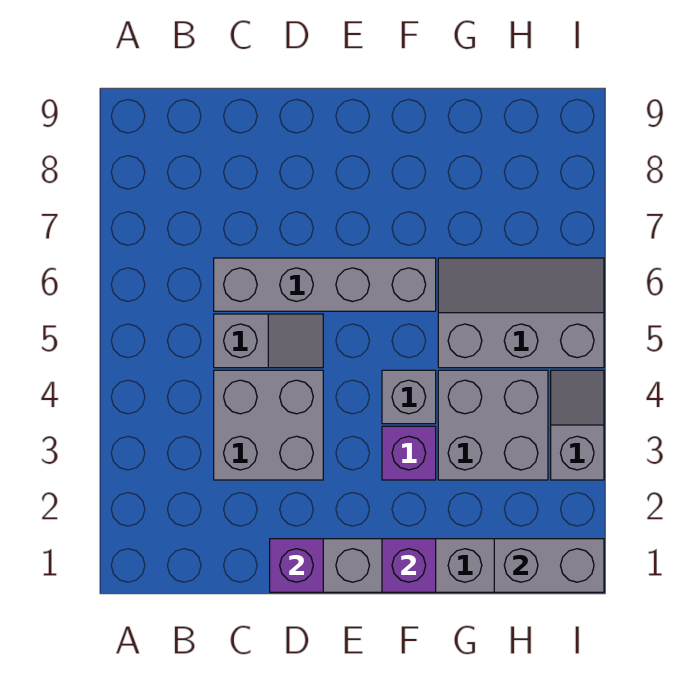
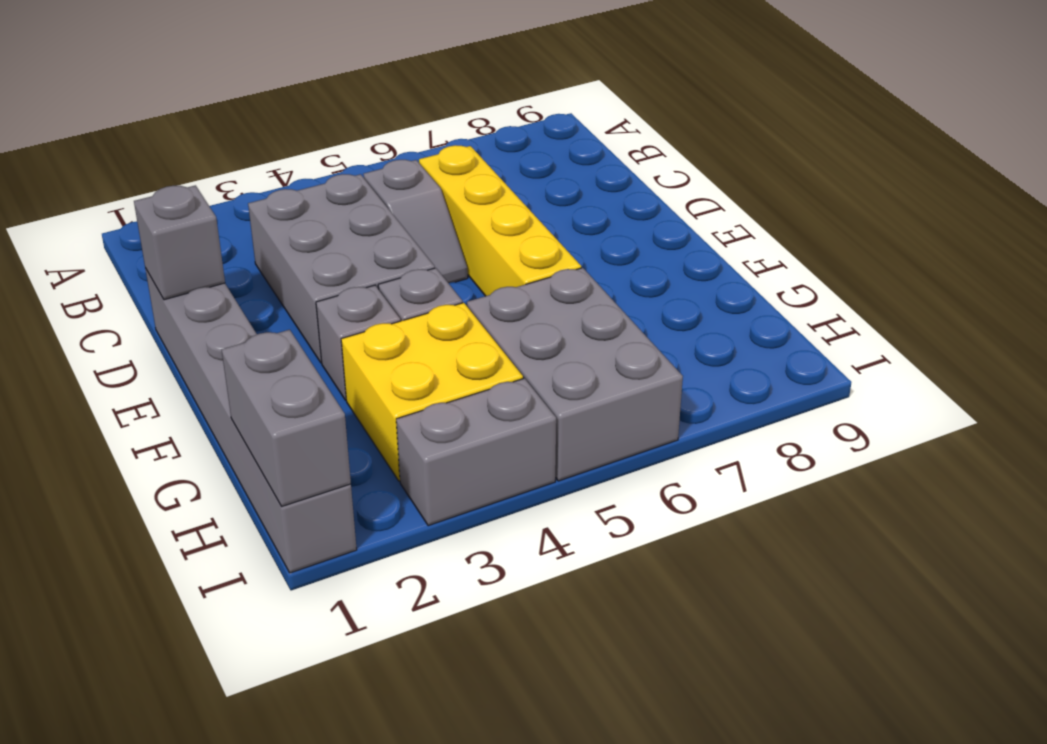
grey brick C3:D4 level 1 -> grey brick C3:E4 level 1
grey brick C6:F6 level 1 -> yellow brick C6:F6 level 1
purple brick D1 level 2 -> grey brick D1 level 2
purple brick F1 level 2 -> none
purple brick F3 level 1 -> grey brick F3 level 1
grey brick G3:H4 level 1 -> yellow brick G3:H4 level 1
grey slope G5:I6 level 1 top 5 -> grey brick G5:I6 level 1
grey slope I3:I4 level 1 top 3 -> grey brick I3:I4 level 1

